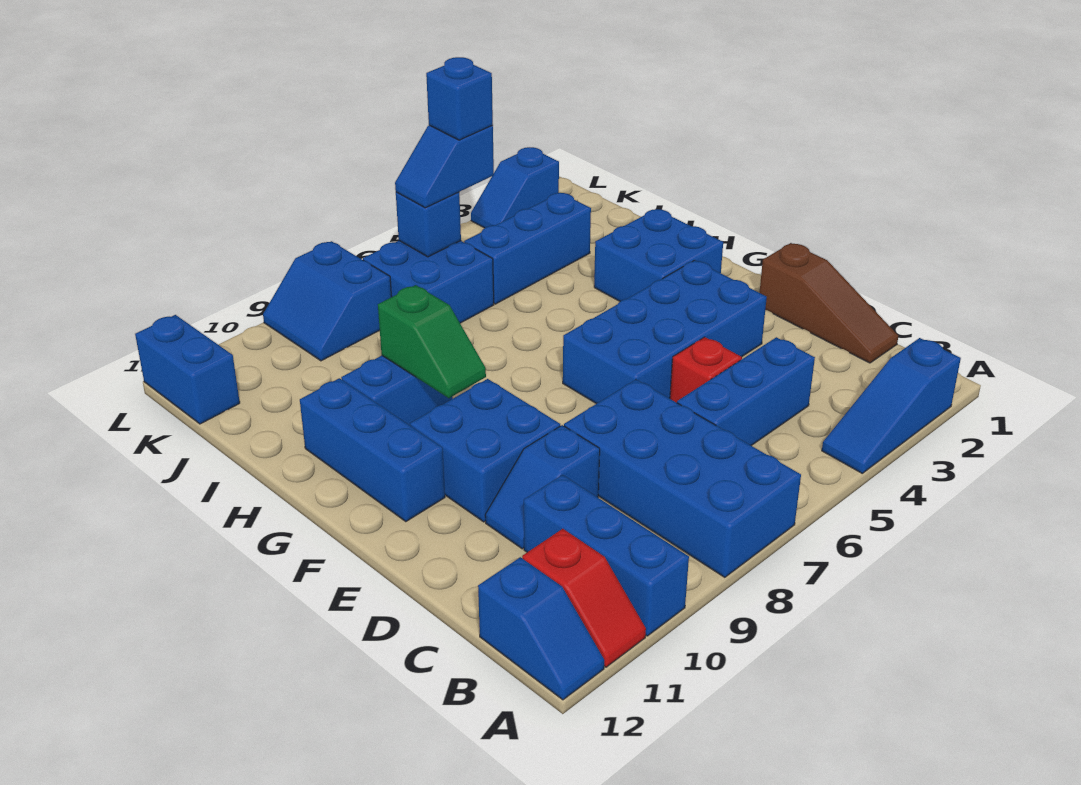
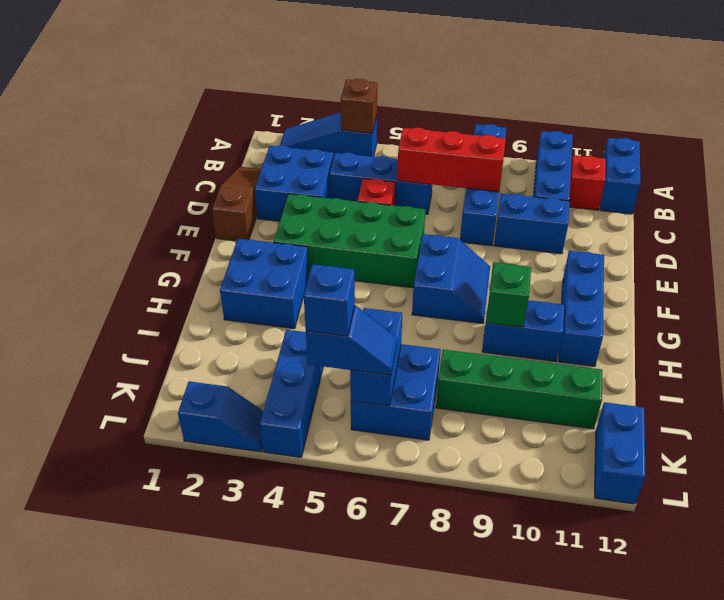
blue slope A2:A4 level 1 top 2 -> blue slope A2:A4 level 1 top 4
none -> brown brick A4 level 2
blue brick A7:D8 level 1 -> blue brick A8:D8 level 1
blue slope A12:B12 level 1 top B -> blue brick A12:B12 level 1
none -> red brick C6:C8 level 2
blue slope D9:D10 level 1 top 9 -> blue brick D9:D10 level 1
blue brick E3:F6 level 1 -> green brick E3:F6 level 1
blue brick E9:F10 level 1 -> blue brick C2:D3 level 1
blue brick J3:J5 level 1 -> blue brick J4:L4 level 1
none -> green brick J8:J11 level 1
blue brick K6 level 2 -> blue brick J6:K6 level 2
blue slope K8:L9 level 1 top 8 -> blue slope F7:G8 level 1 top 7

